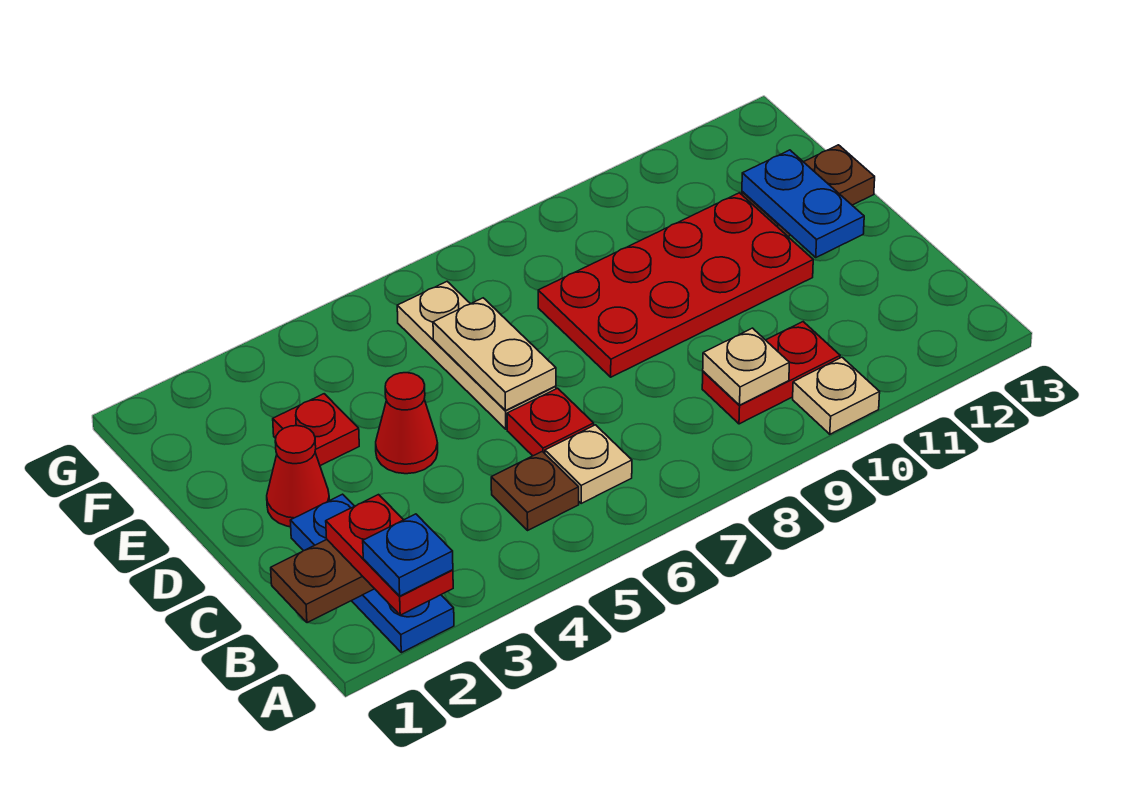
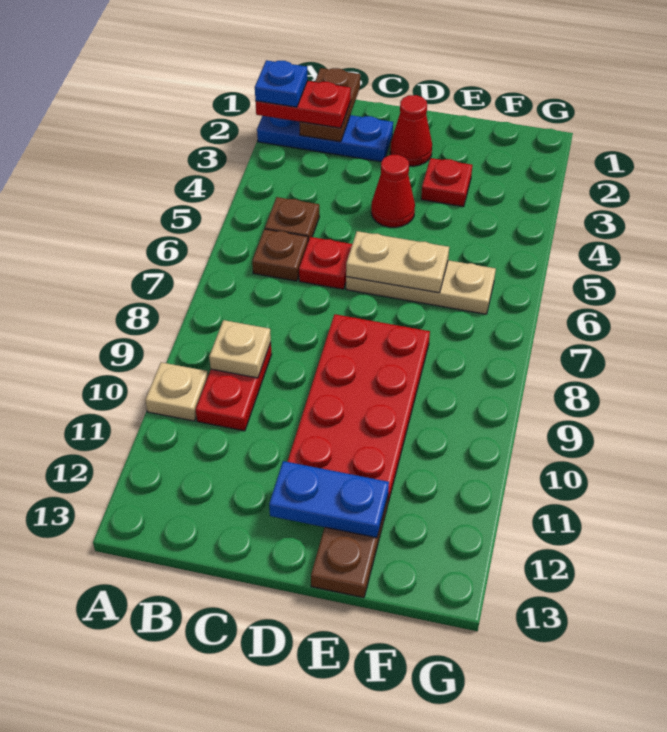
tan plate B6 level 1 -> brown plate B6 level 1

